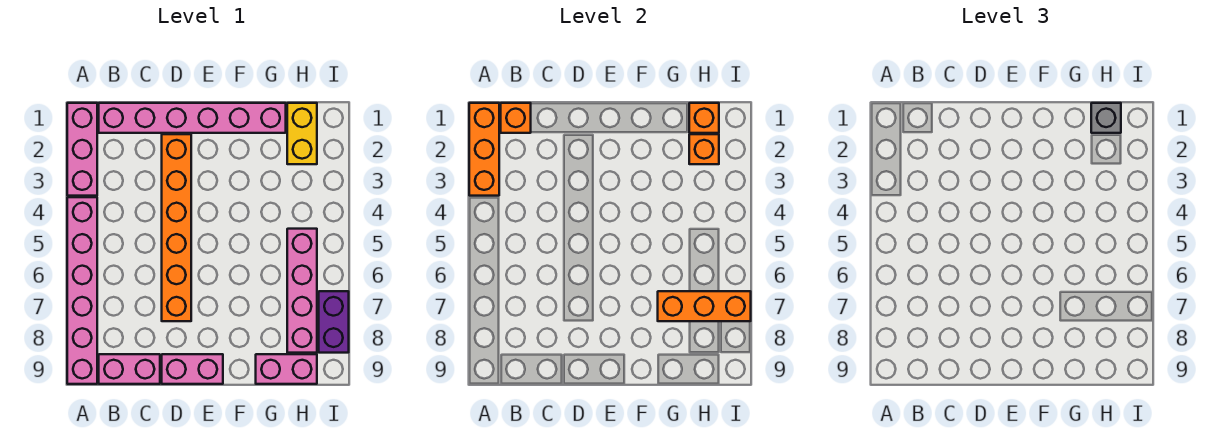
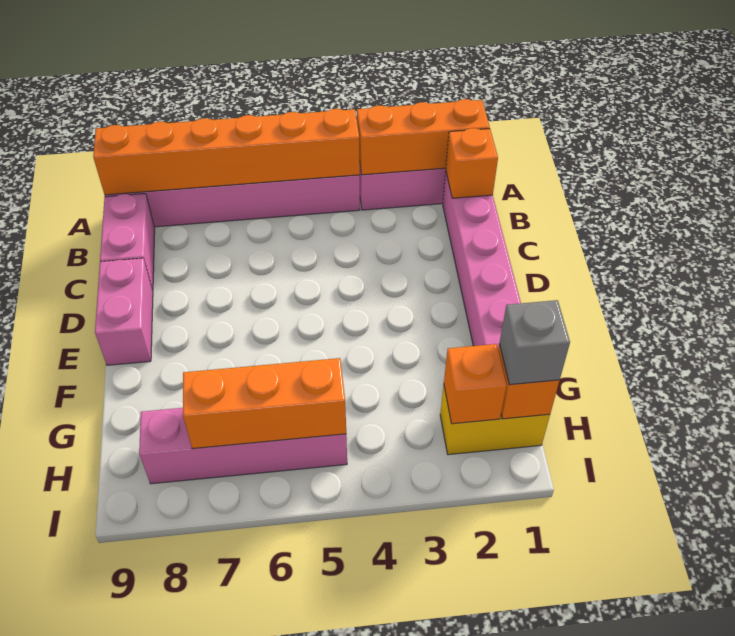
orange brick D2:D7 level 1 -> orange brick A4:A9 level 2
orange brick G7:I7 level 2 -> orange brick H5:H7 level 2
pink brick G9:H9 level 1 -> none
purple brick I7:I8 level 1 -> none

